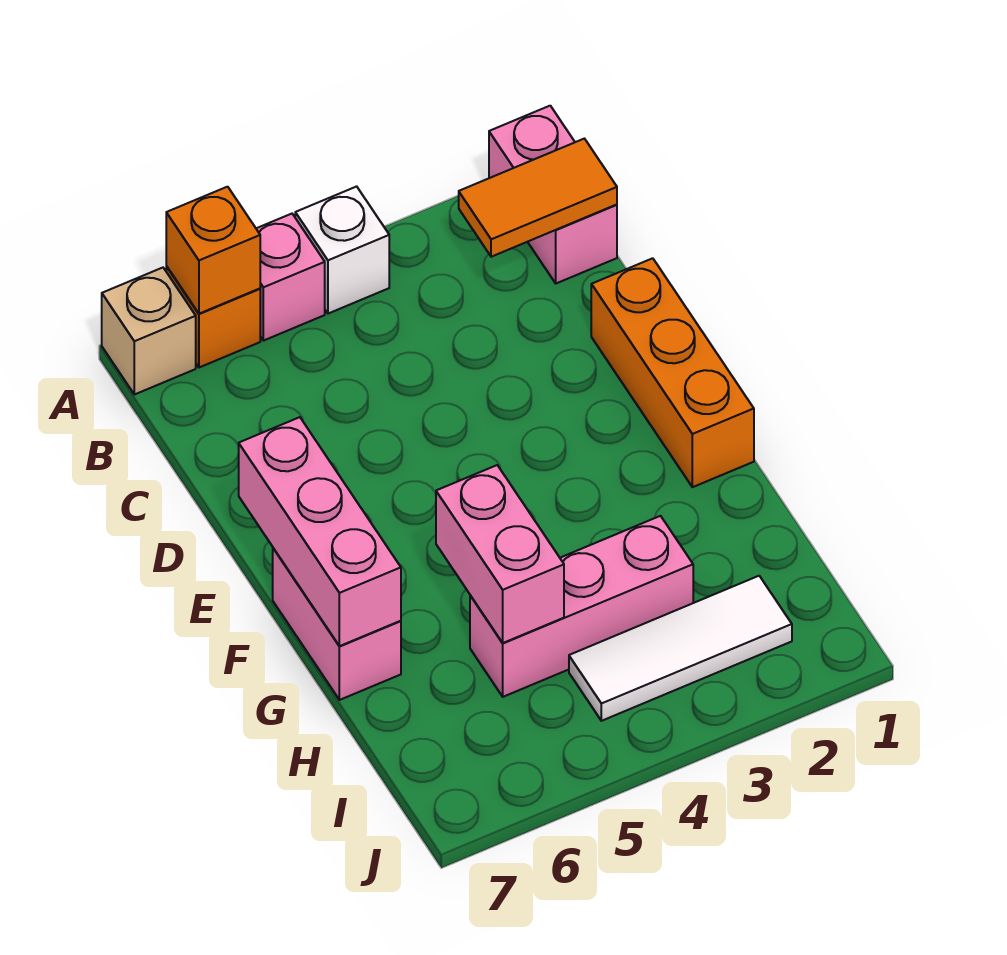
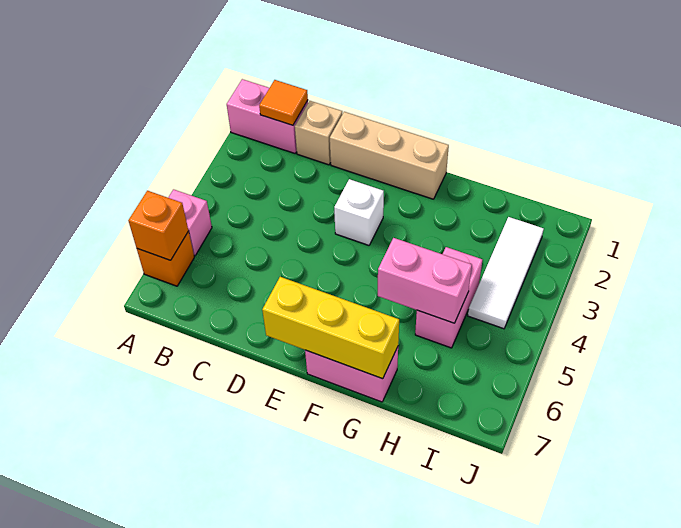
white brick A4 level 1 -> white brick E3 level 1
tan brick A7 level 1 -> tan brick C1 level 1
orange tile B1:B2 level 2 -> orange tile B1 level 2
orange brick D1:F1 level 1 -> tan brick D1:F1 level 1
pink brick E7:G7 level 2 -> yellow brick E7:G7 level 2
pink brick H3:H5 level 1 -> pink brick H4:H5 level 1

